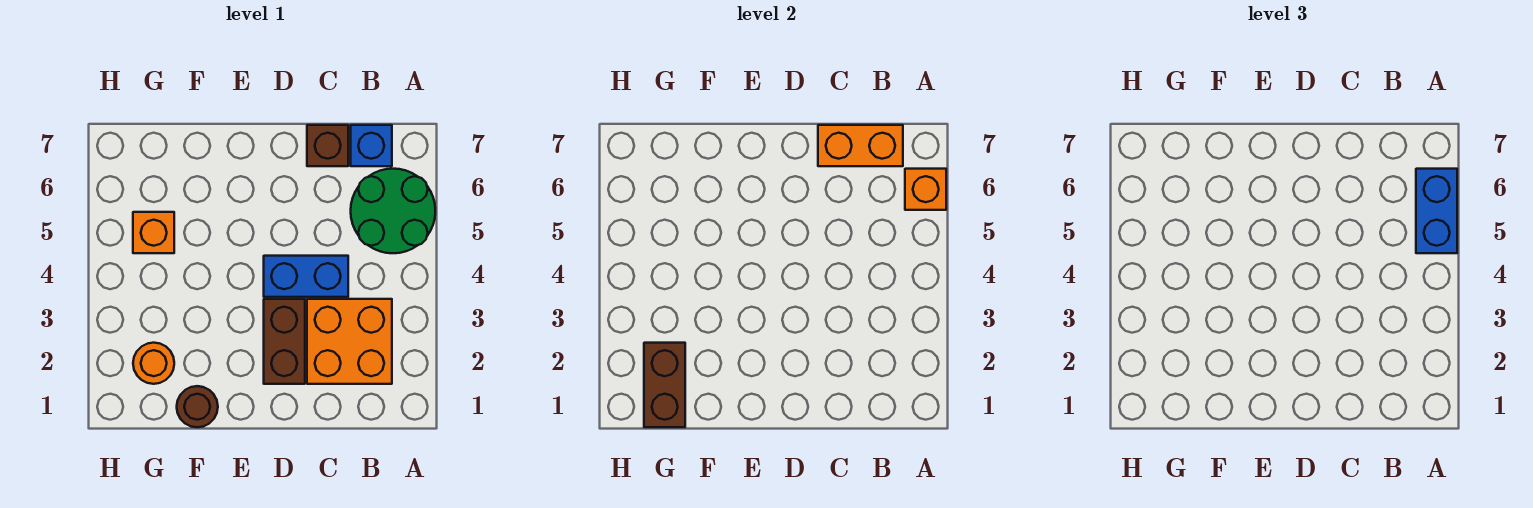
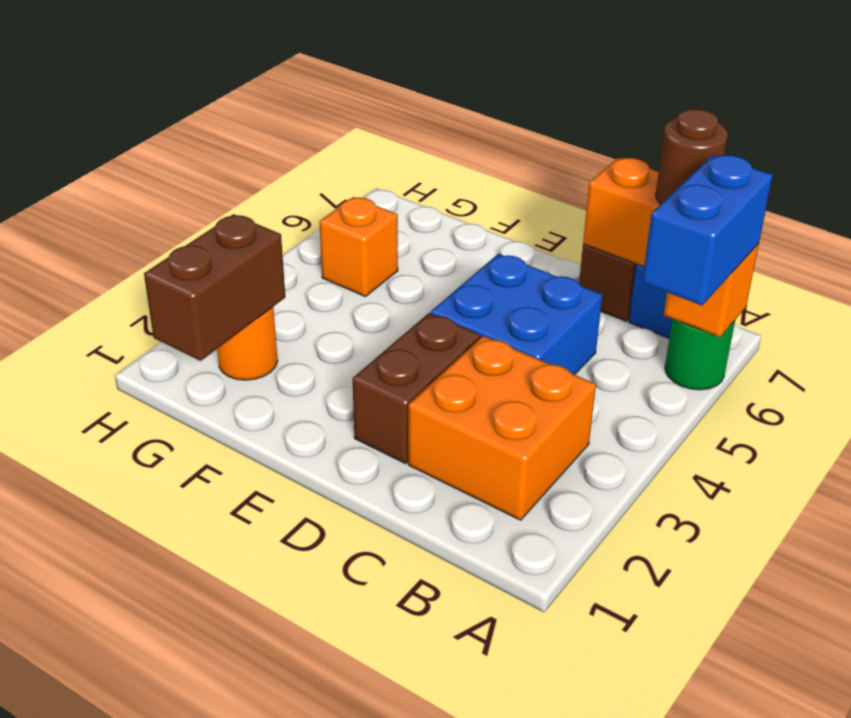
green round brick A5:B6 level 1 -> green round brick A6 level 1
blue brick C4:D4 level 1 -> blue brick C4:D5 level 1
brown round brick F1 level 1 -> brown round brick B7 level 3

